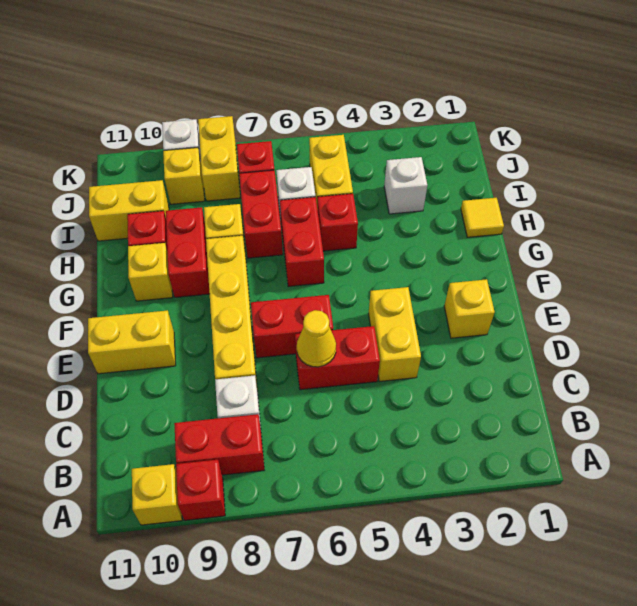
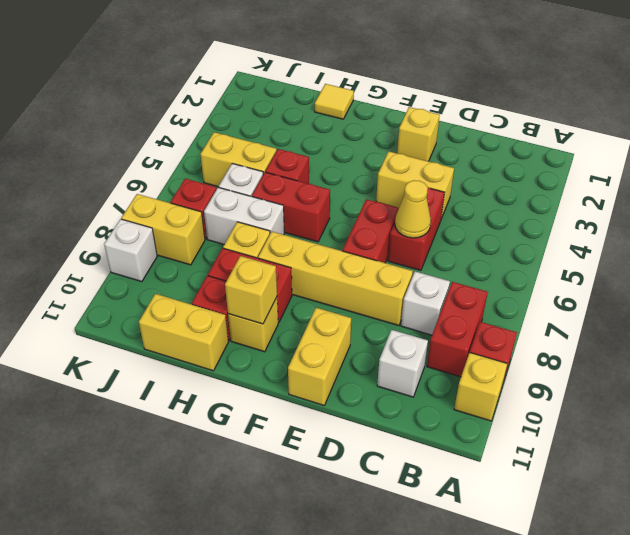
red brick H7:I7 level 1 -> white brick H7:I7 level 1
white brick I3 level 1 -> white brick C10 level 1
yellow brick I10:I11 level 1 -> yellow brick H11:I11 level 1
yellow brick J9 level 1 -> yellow brick G10 level 2

